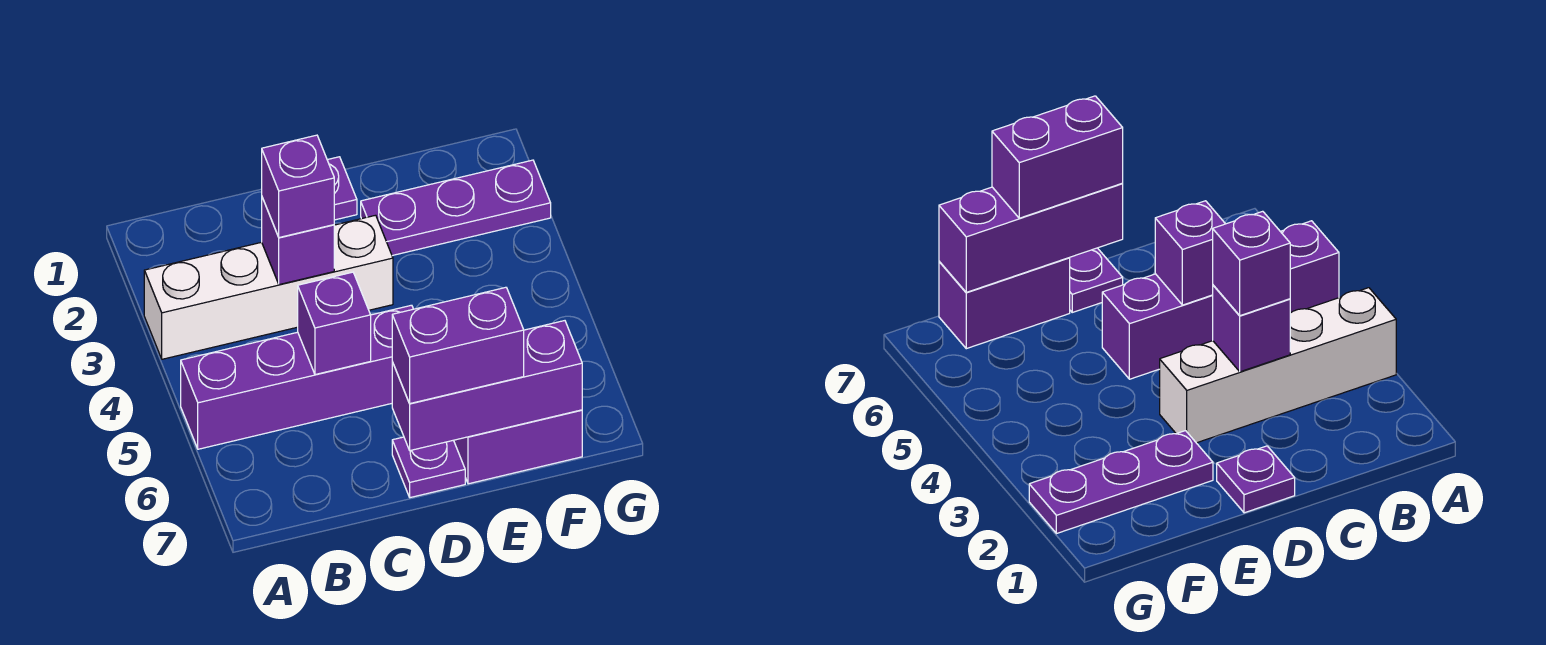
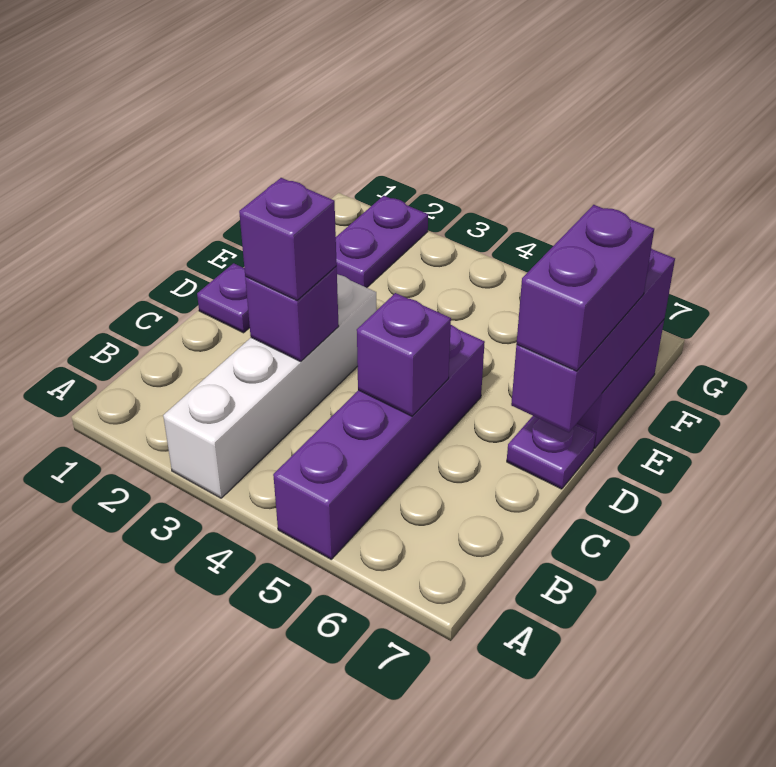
purple plate E2:G2 level 1 -> purple plate F2:G2 level 1

